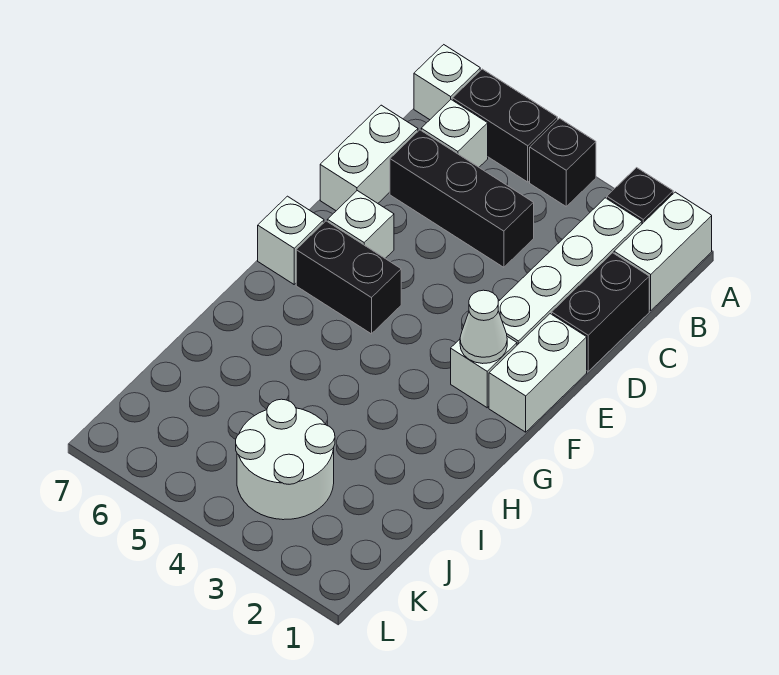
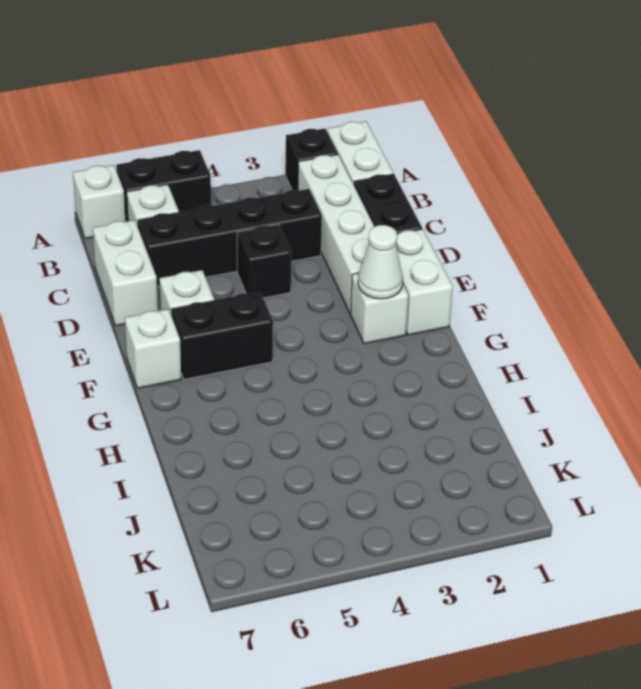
black brick A4 level 1 -> black brick D4 level 1
black brick C4:C6 level 1 -> black brick C3:C6 level 1
white round brick J3:K4 level 1 -> none

